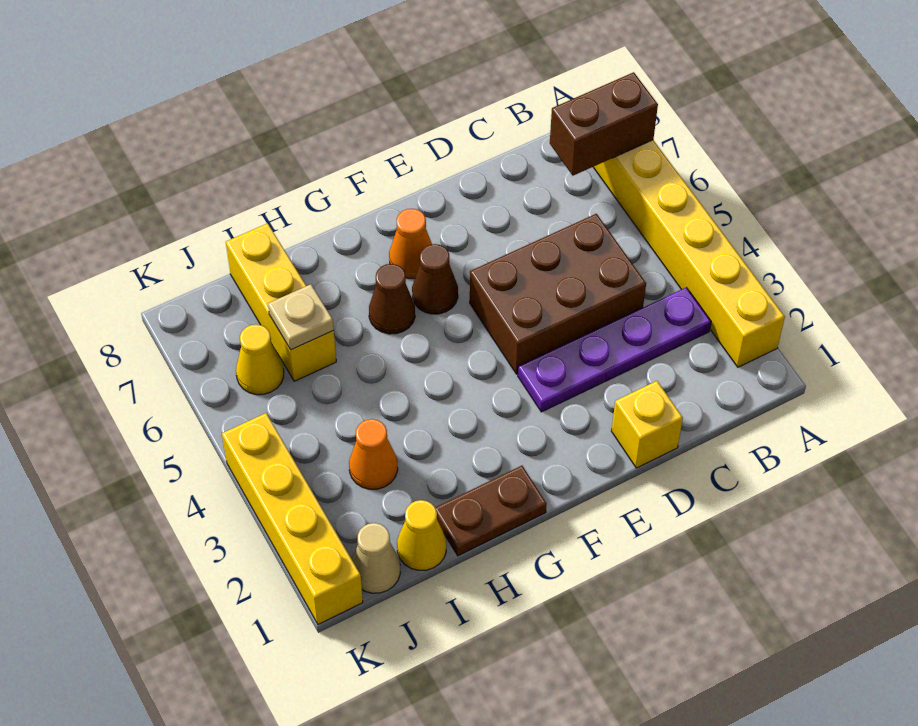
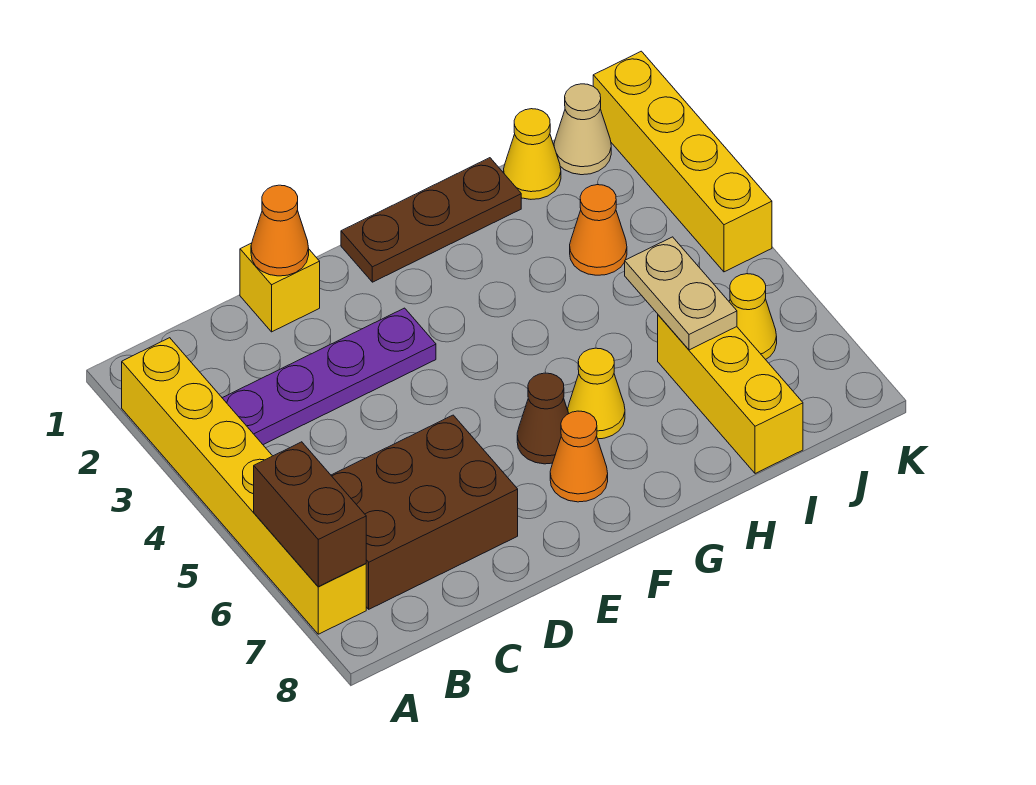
brown brick A7:B7 level 2 -> brown brick A6:A7 level 2
brown brick C4:E5 level 1 -> brown brick B6:D7 level 1
none -> orange cone D1 level 2
brown plate G1:H1 level 1 -> brown plate F1:H1 level 1
brown cone G6 level 1 -> yellow cone G6 level 1
tan plate I6 level 2 -> tan plate I5:I6 level 2

